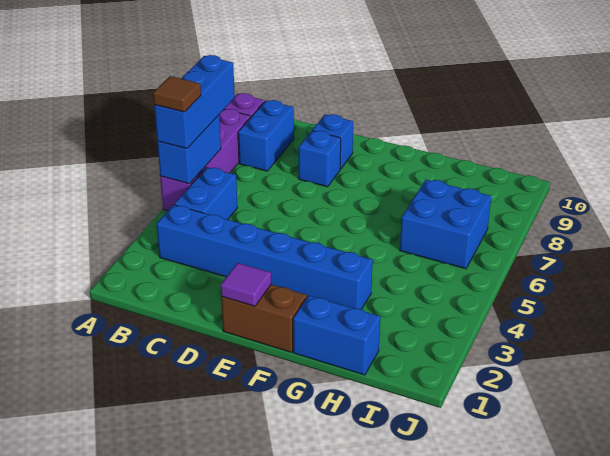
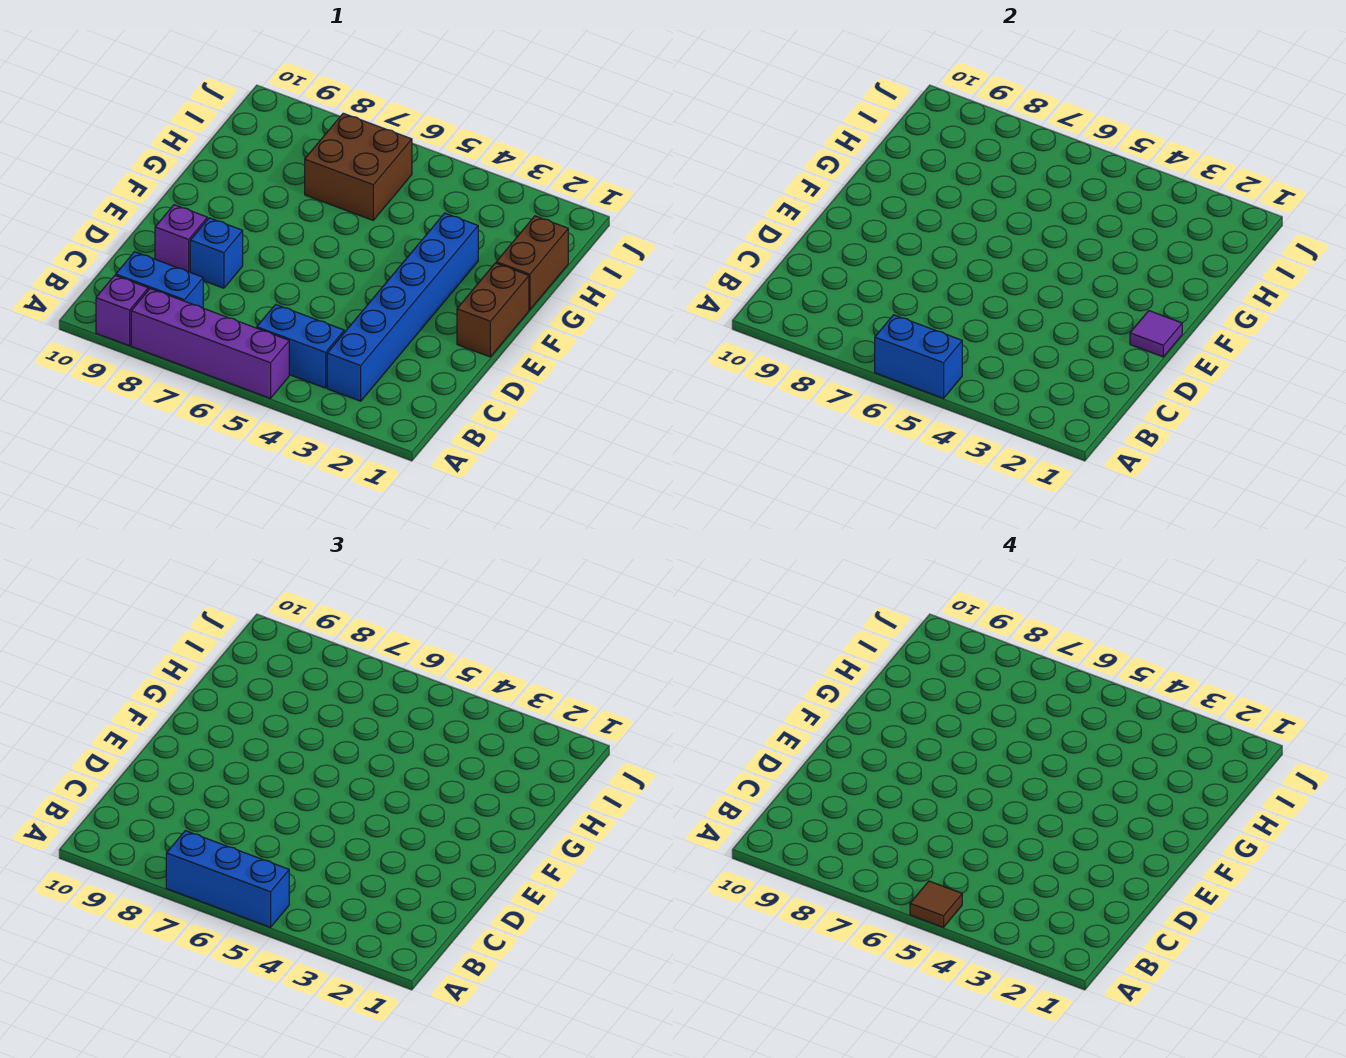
blue brick D9 level 1 -> purple brick D9 level 1
blue brick G1:H1 level 1 -> brown brick G1:H1 level 1
blue brick H6:I7 level 1 -> brown brick H6:I7 level 1

